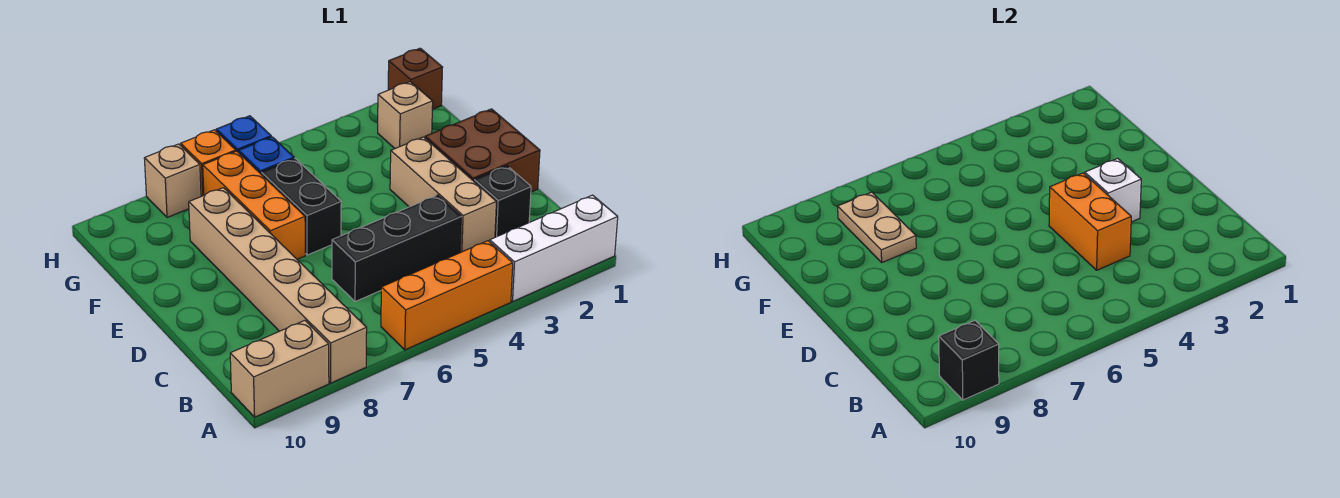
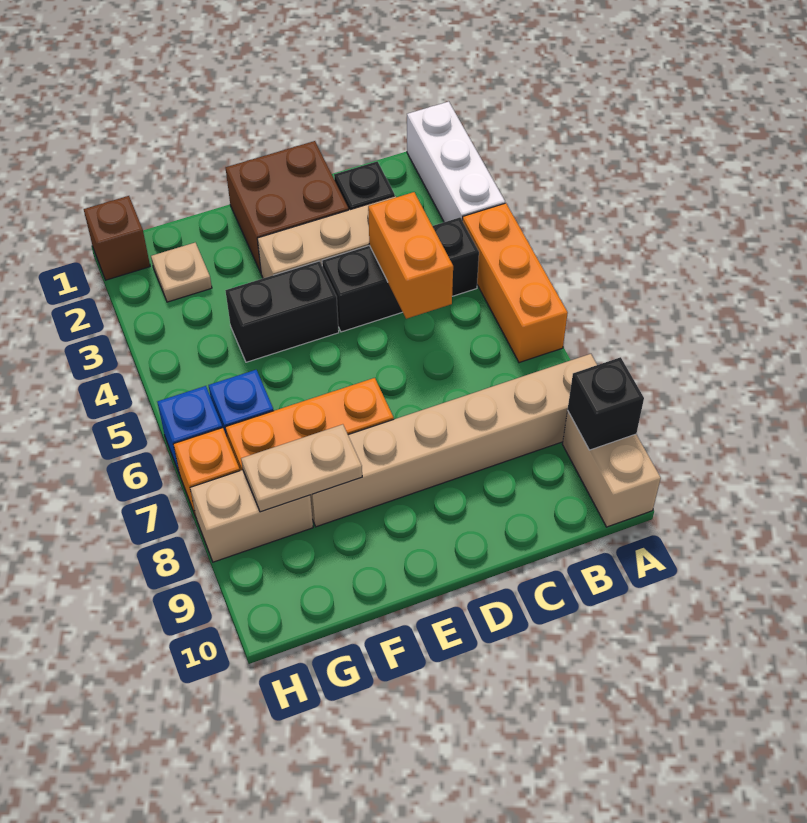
black brick C4:C6 level 1 -> black brick B4:D4 level 1
orange brick C4:D4 level 2 -> orange brick C4:C5 level 2
white brick D3 level 2 -> none
black brick E6:F6 level 1 -> black brick E4:F4 level 1
tan brick G2 level 1 -> tan plate G2 level 1
tan brick H8 level 1 -> tan brick G8:H8 level 1

